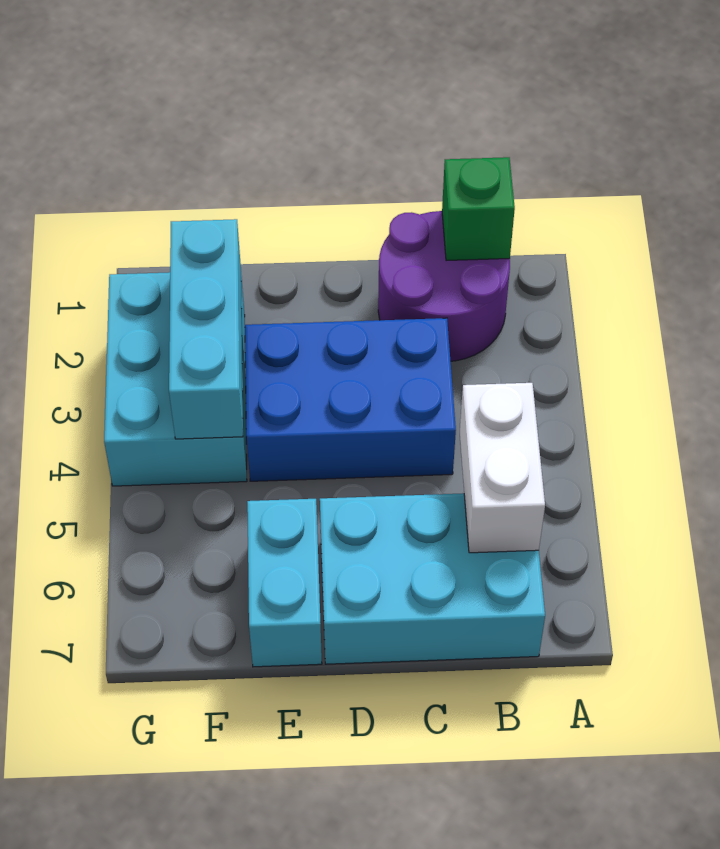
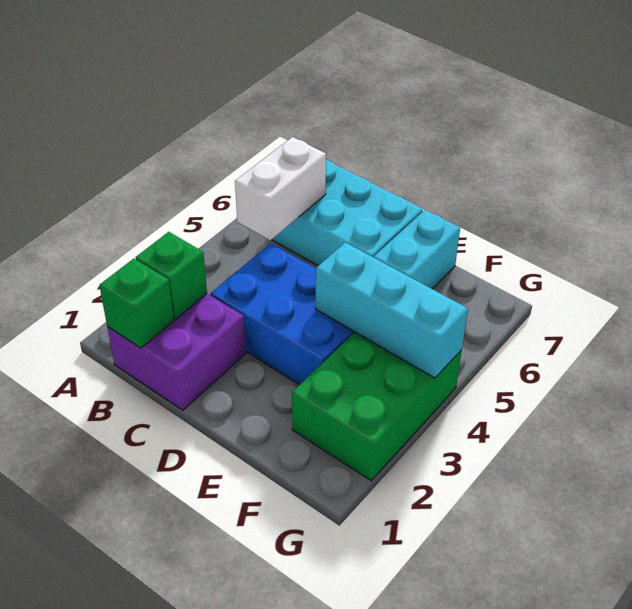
purple round brick B1:C2 level 1 -> purple brick B1:C2 level 1
none -> green brick B2 level 2
cyan brick F2:G4 level 1 -> green brick F2:G4 level 1
cyan brick F2:F4 level 2 -> cyan brick E4:G4 level 2

